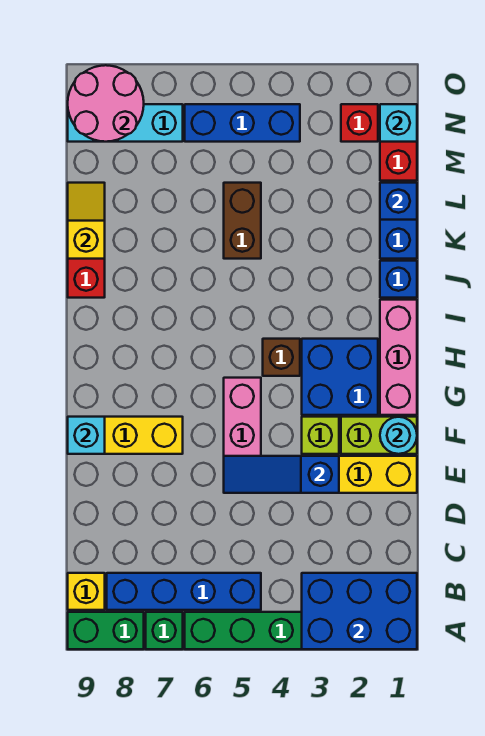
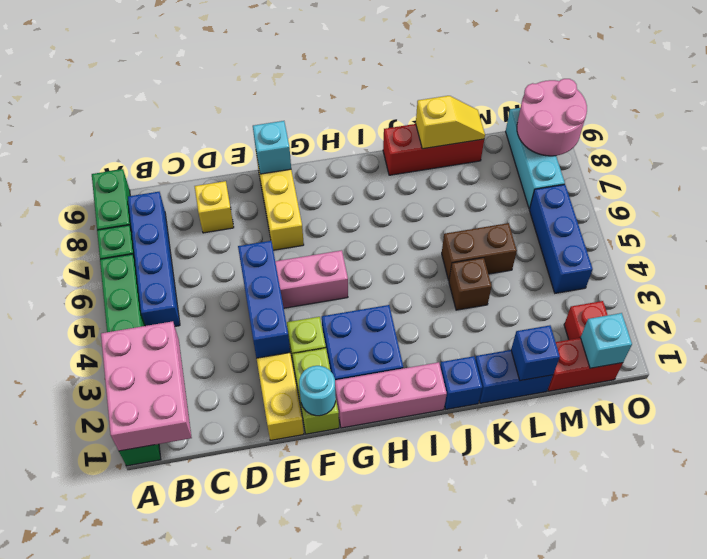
blue brick A1:B3 level 2 -> pink brick A1:B3 level 2
yellow brick B9 level 1 -> yellow brick D8 level 1
blue slope E3:E5 level 2 top 3 -> blue brick E3:E5 level 2
brown brick H4 level 1 -> brown brick K4 level 1

